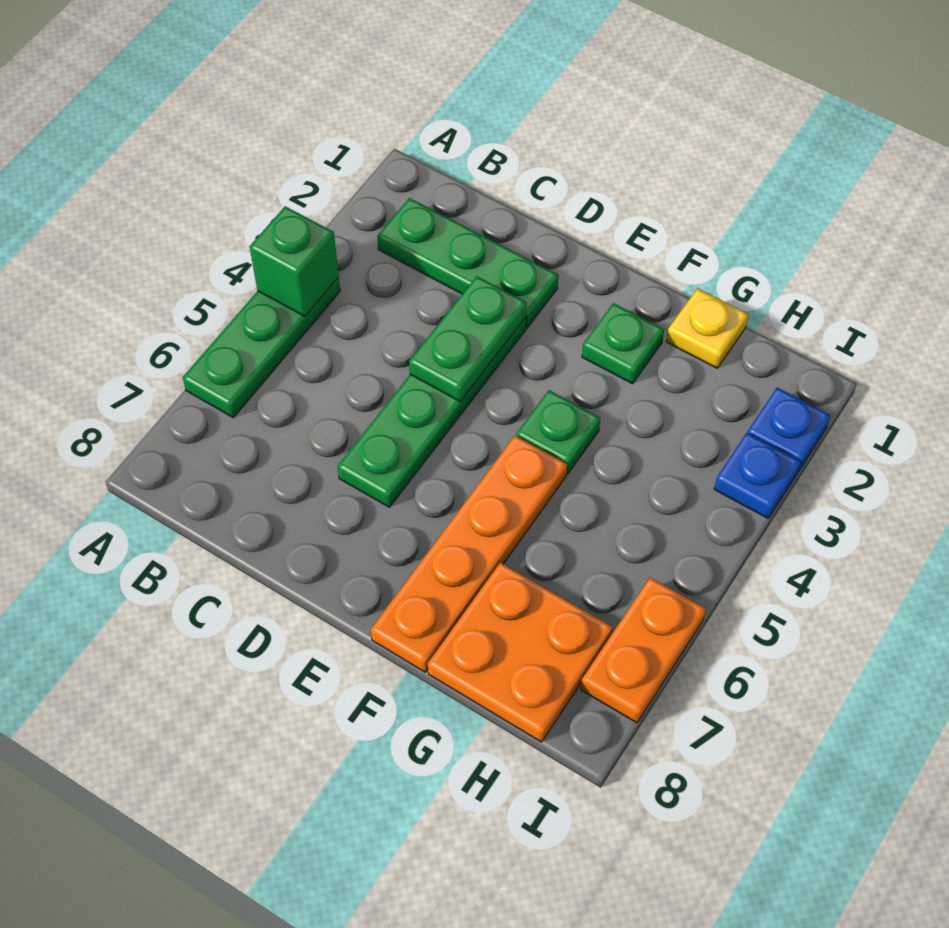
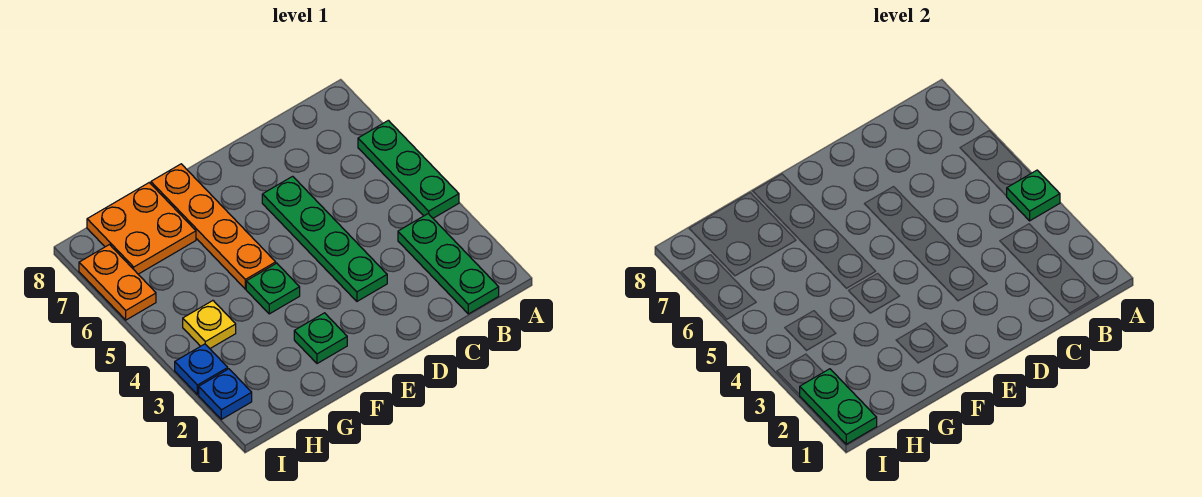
green brick A4 level 2 -> green plate A4 level 2
green plate B2:D2 level 1 -> green plate B1:B3 level 1
green plate D3:D4 level 2 -> green plate I1:I2 level 2
yellow plate G1 level 1 -> yellow plate H4 level 1

